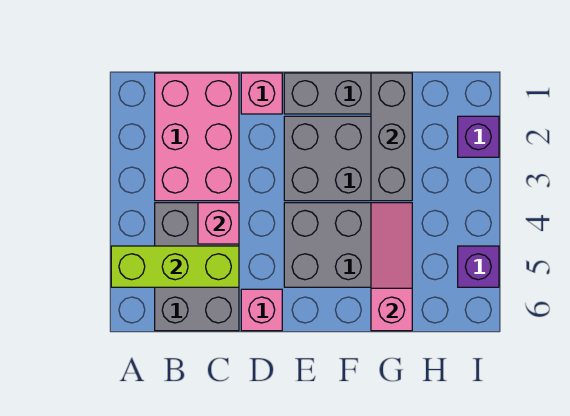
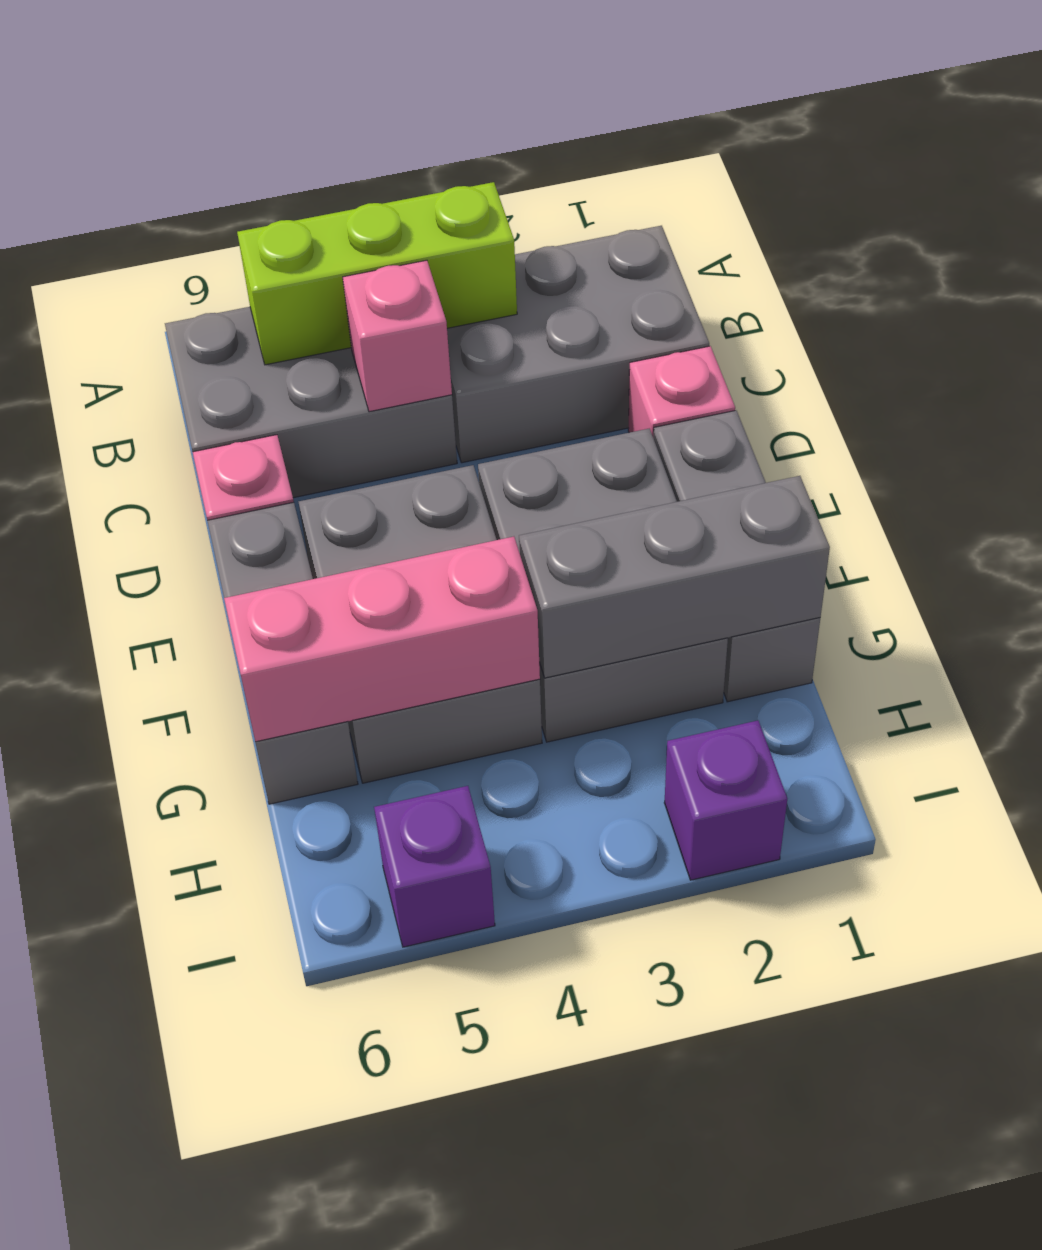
lime brick A5:C5 level 2 -> lime brick B3:B5 level 2
pink brick B1:C3 level 1 -> grey brick B1:C3 level 1
none -> grey brick E6:G6 level 1
pink slope G4:G6 level 2 top 6 -> pink brick G4:G6 level 2

